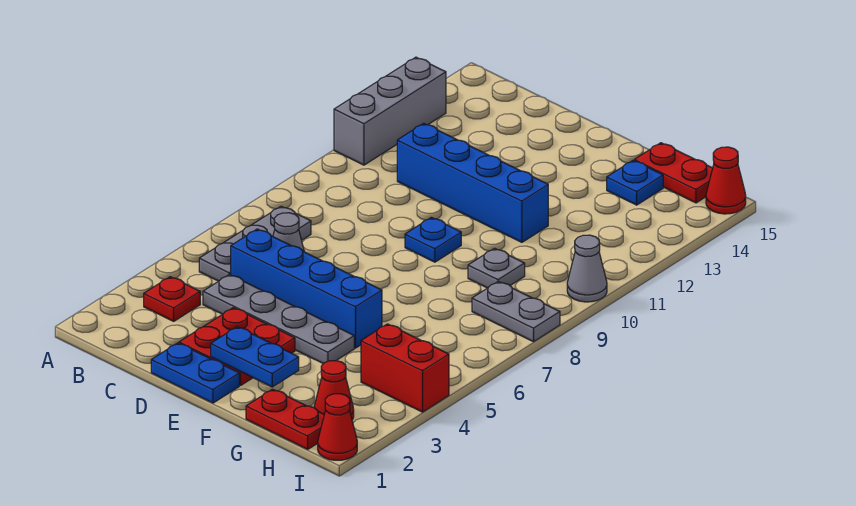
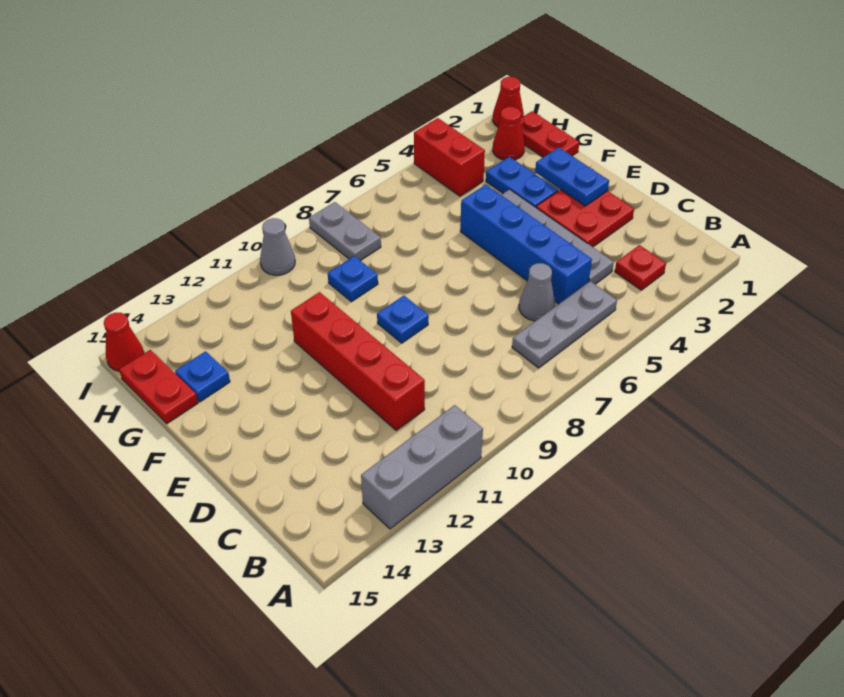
blue brick C11:F11 level 1 -> red brick C11:F11 level 1
blue plate D1:E1 level 1 -> blue plate F3:G3 level 1
grey plate G9 level 1 -> blue plate G9 level 1

